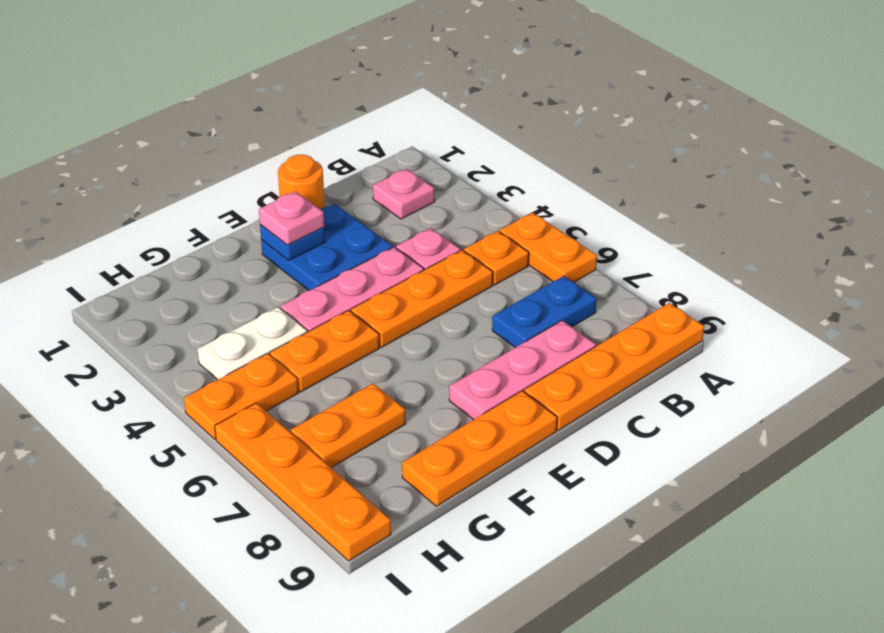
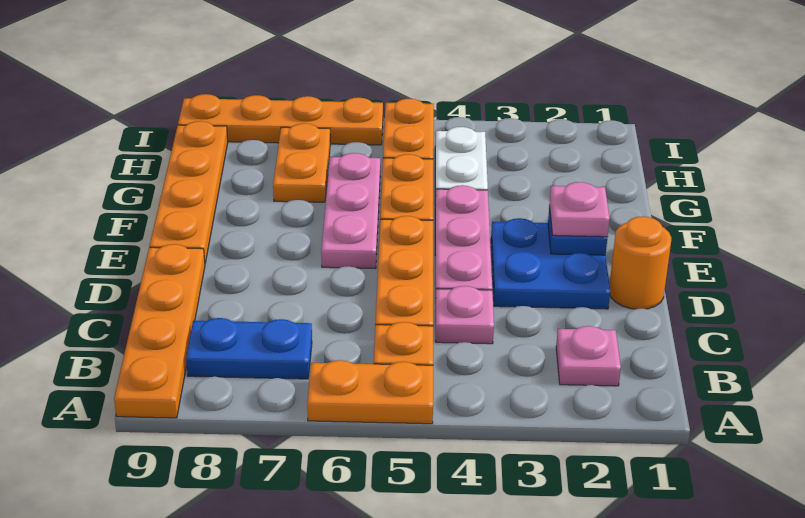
blue plate B7:C7 level 1 -> blue plate B7:B8 level 1
pink plate C8:E8 level 1 -> pink plate E6:G6 level 1
orange plate E9:G9 level 1 -> orange plate E9:H9 level 1

